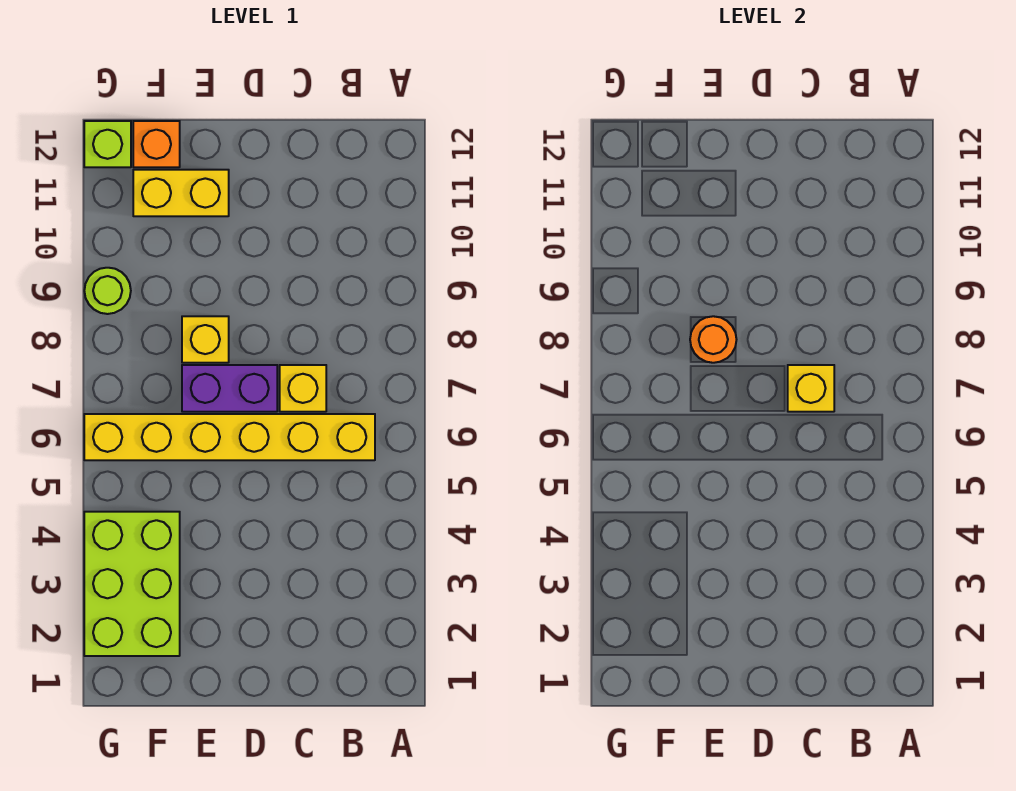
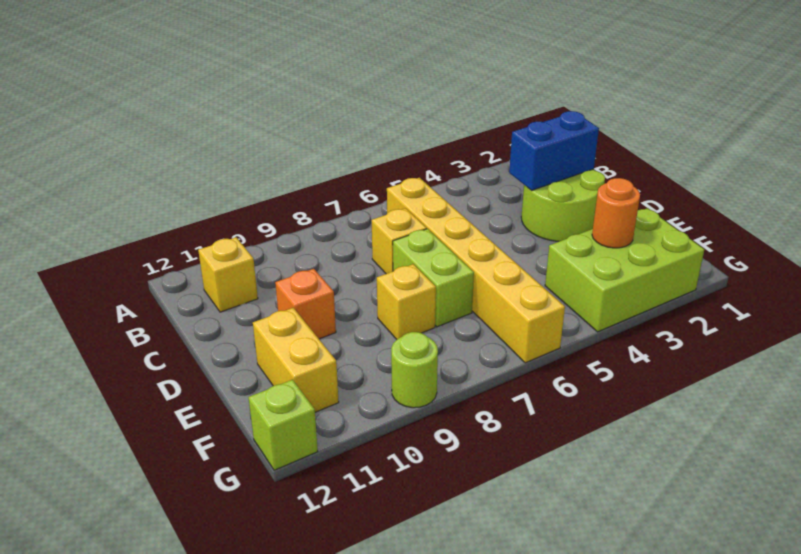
none -> lime round brick C2:D3 level 1
none -> blue brick C2:C3 level 2
yellow brick C7 level 2 -> yellow brick B11 level 1
purple brick D7:E7 level 1 -> lime brick D7:E7 level 1
orange round brick E8 level 2 -> orange round brick F3 level 2
orange brick F12 level 1 -> orange brick D10 level 1

